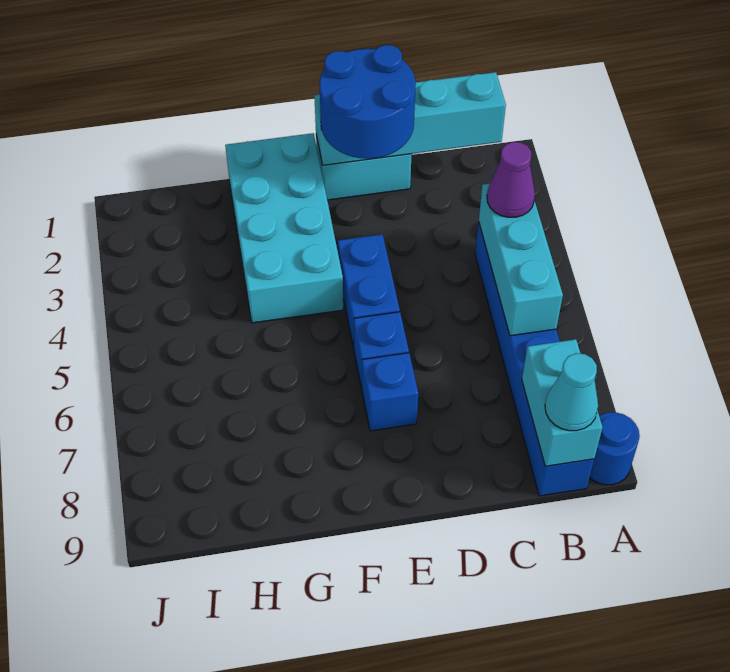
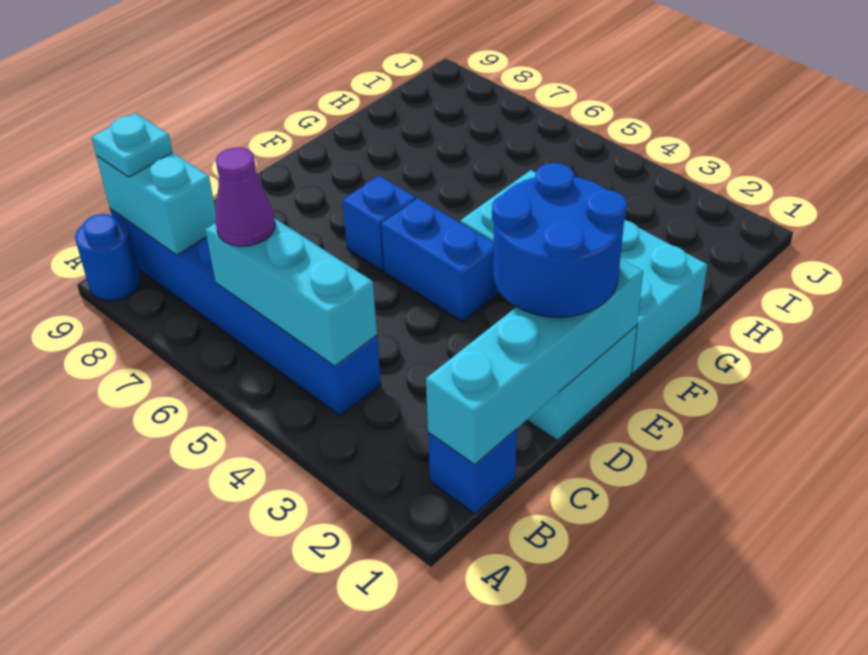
purple cone B4 level 3 -> purple cone B6 level 3
cyan cone B9 level 3 -> cyan plate B9 level 3
blue brick E7 level 1 -> blue brick B1 level 1

